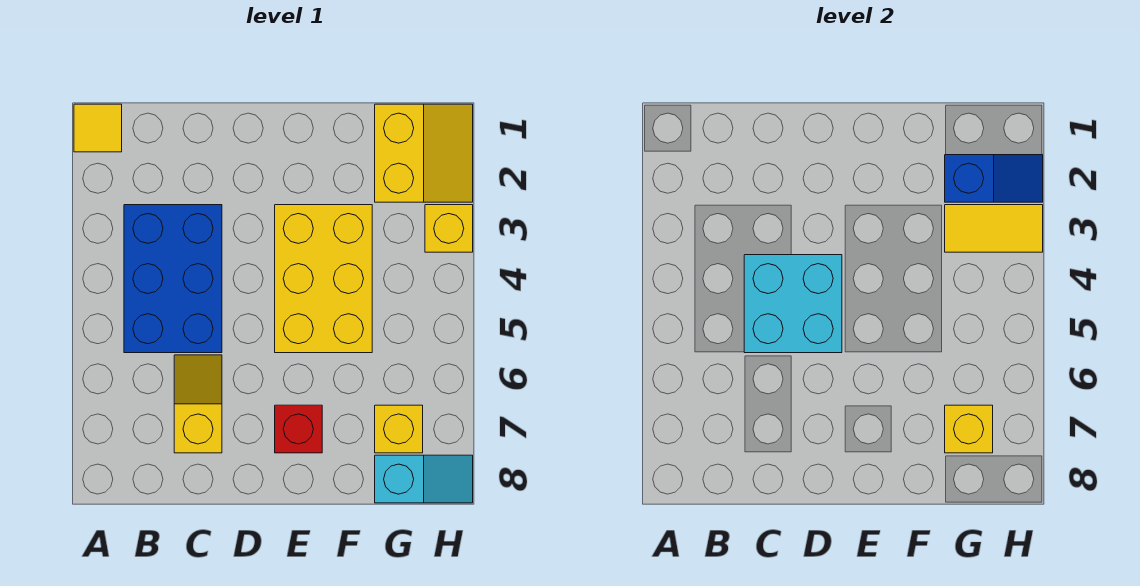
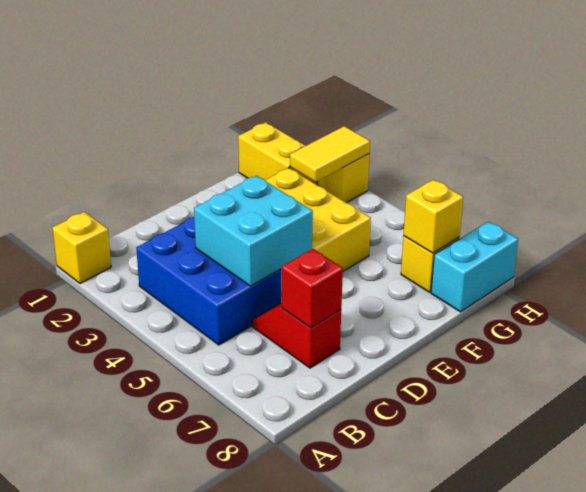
yellow tile A1 level 1 -> yellow brick A1 level 1
yellow slope C6:C7 level 1 top 7 -> red slope C6:C7 level 1 top 7
red brick E7 level 1 -> red brick C7 level 2
blue slope G2:H2 level 2 top G -> none
cyan slope G8:H8 level 1 top G -> cyan brick G8:H8 level 1

